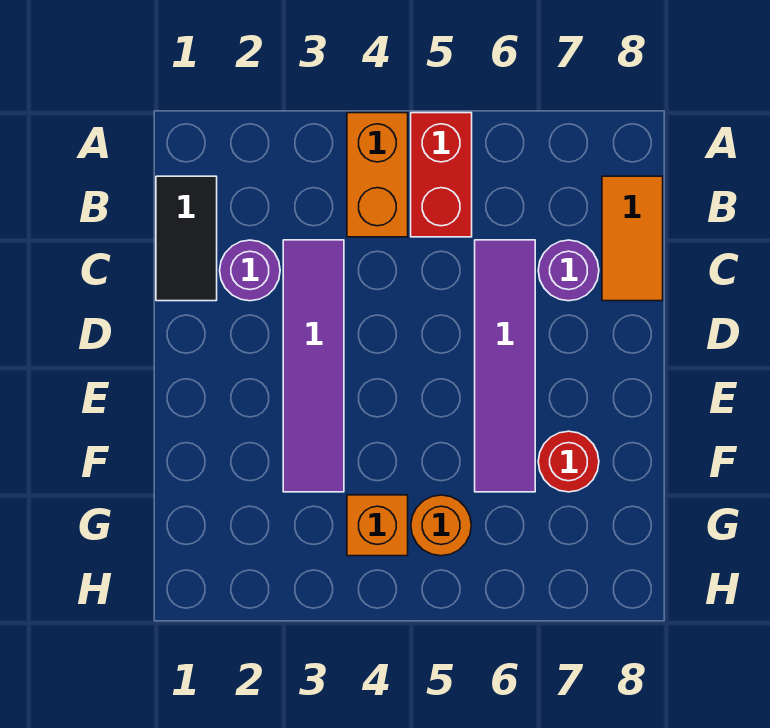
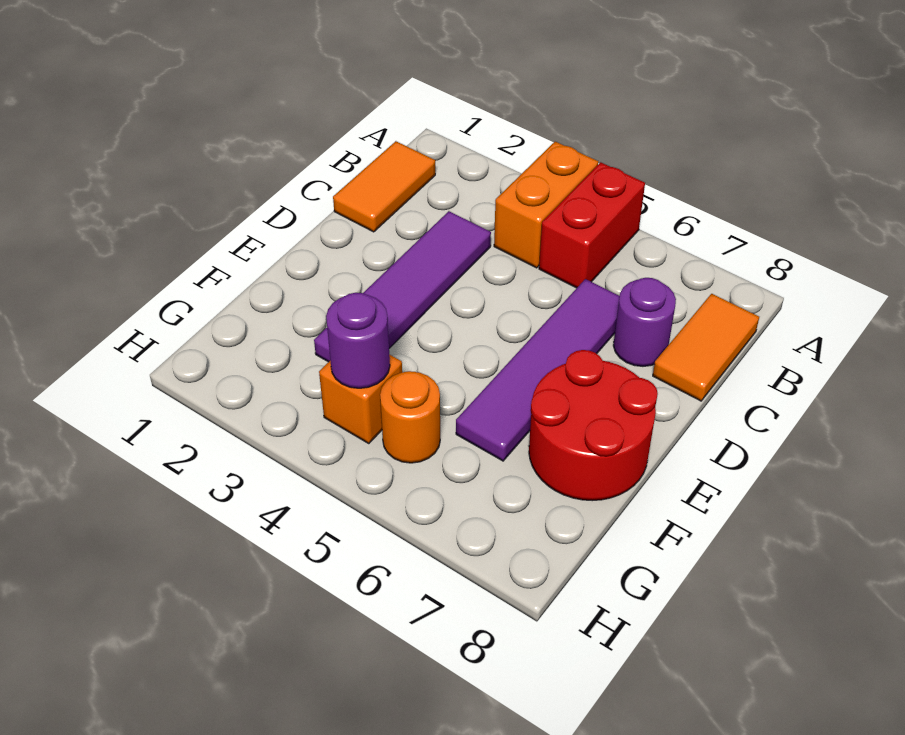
black tile B1:C1 level 1 -> orange tile B1:C1 level 1
purple round brick C2 level 1 -> purple round brick G4 level 2
red round brick F7 level 1 -> red round brick E7:F8 level 1

